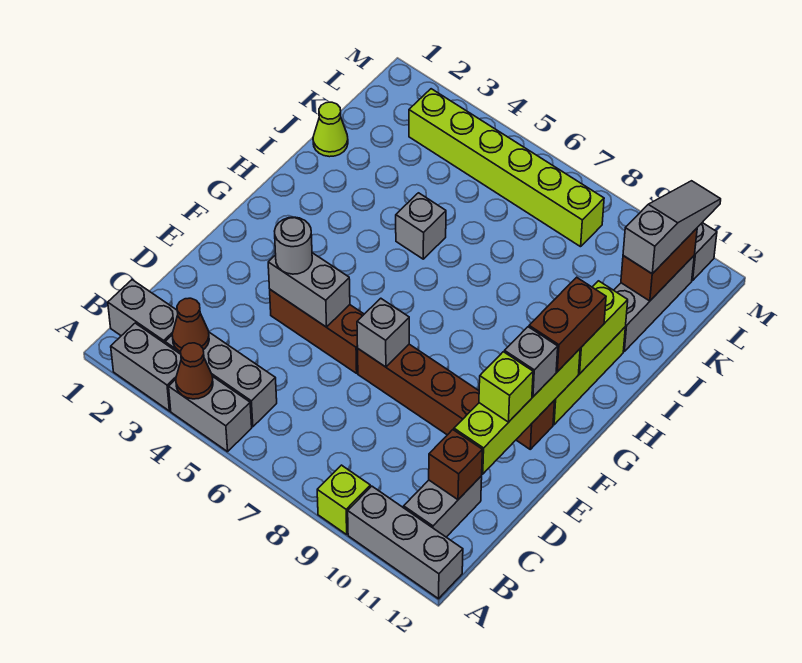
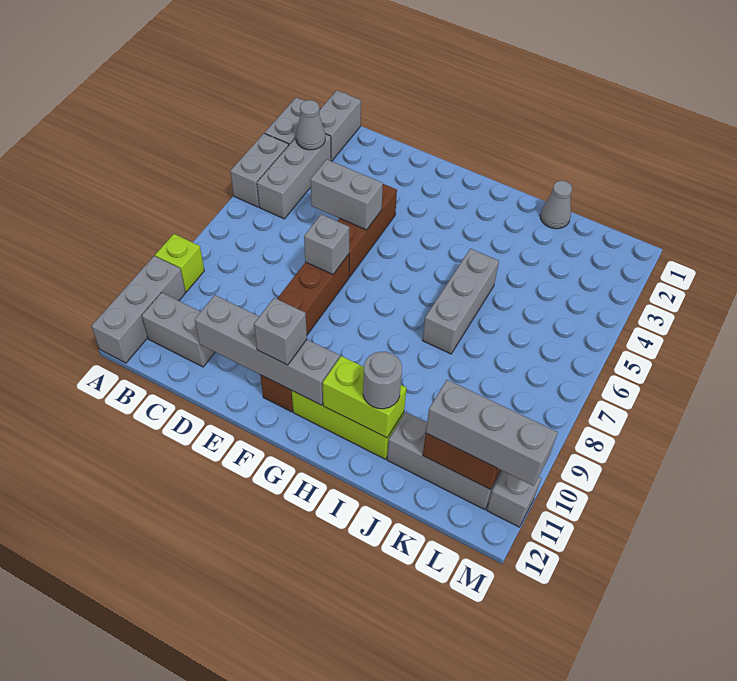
brown cone A4 level 2 -> none
brown cone B3 level 2 -> grey cone B3 level 2
brown brick C11 level 2 -> none
lime brick D11:G11 level 2 -> grey brick D11:G11 level 2
grey brick E4:E5 level 2 -> grey brick D5:E5 level 2
grey round brick E4 level 3 -> grey round brick I11 level 3
lime brick E11 level 3 -> none
brown brick G11:H11 level 3 -> none
grey brick I5 level 1 -> grey brick I5:I7 level 1
lime cone J1 level 1 -> grey cone J1 level 1
grey slope K11:M11 level 3 top K -> grey brick K11:M11 level 3
lime brick L3:L8 level 1 -> none

